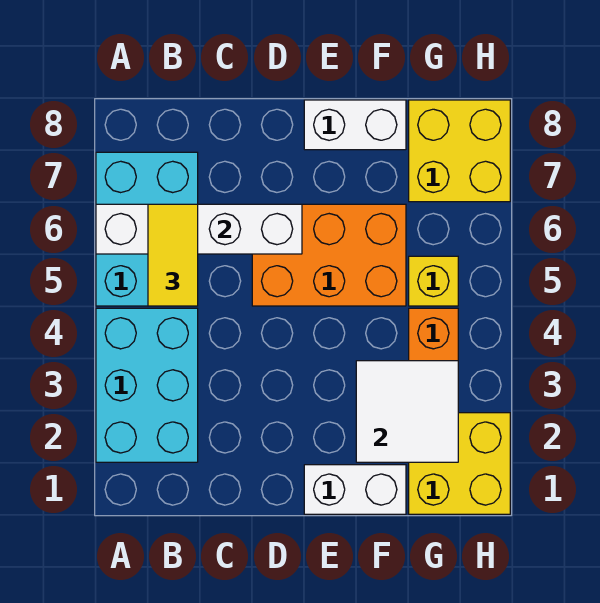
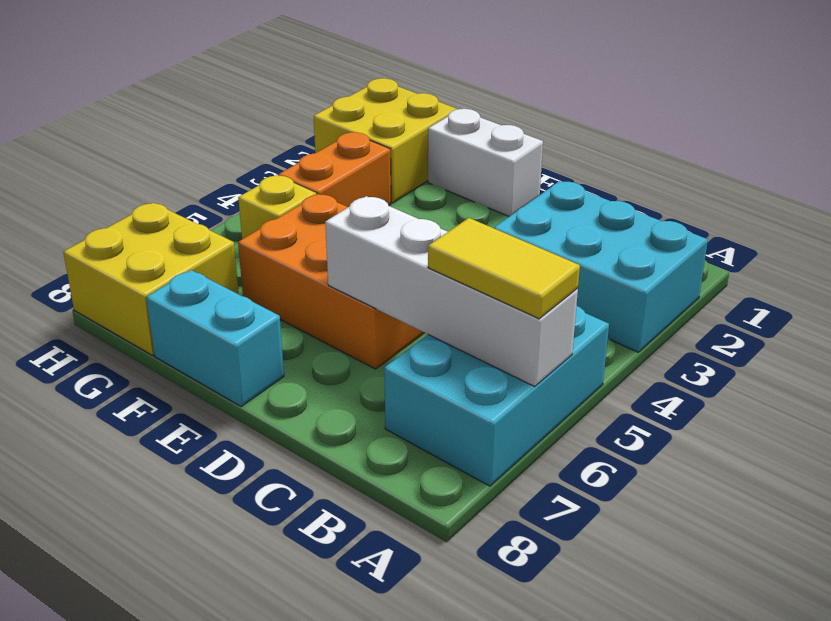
cyan brick A2:B4 level 1 -> cyan brick A2:C3 level 1
yellow tile B5:B6 level 3 -> yellow tile A6:B6 level 3
white brick E8:F8 level 1 -> cyan brick E8:F8 level 1
white tile F2:G3 level 2 -> none

